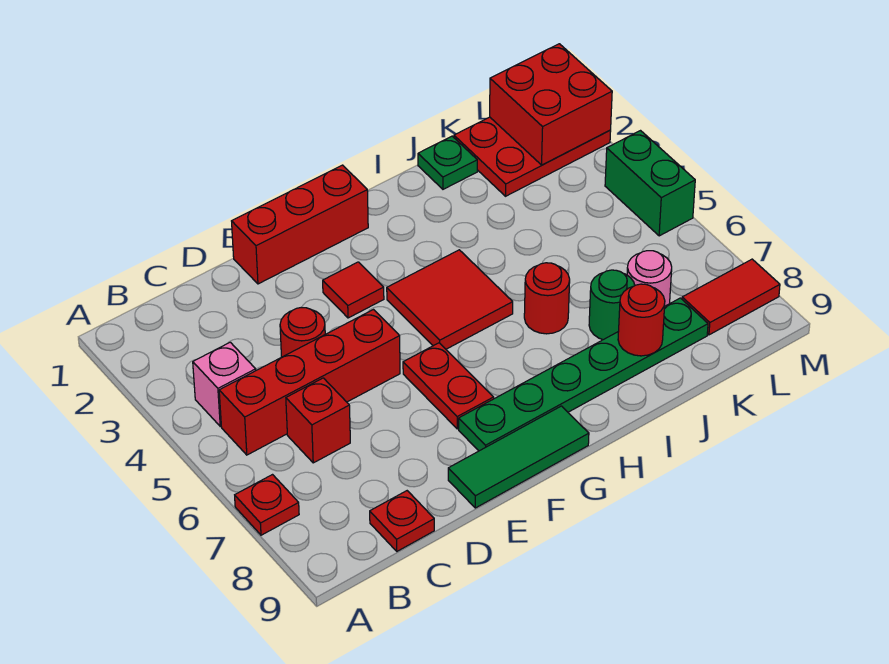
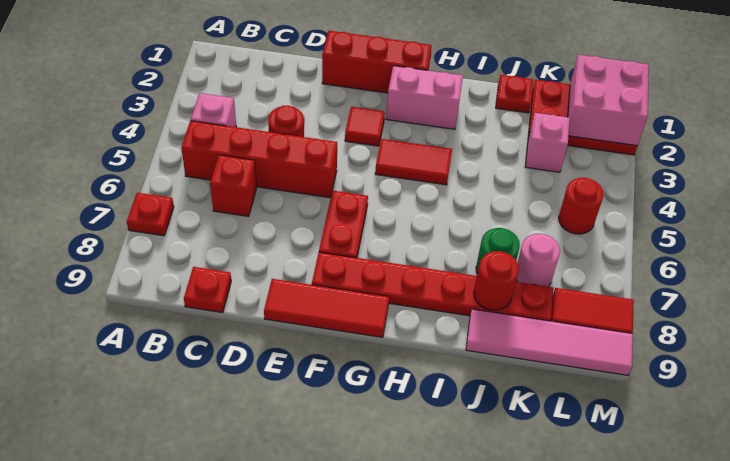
green tile E9:G9 level 1 -> red tile E9:G9 level 1
green plate F8:K8 level 1 -> red plate F8:K8 level 1
none -> pink brick G2:H2 level 1
red tile G4:H5 level 1 -> red tile G4:H4 level 1
red round brick I6 level 1 -> red round brick L5 level 1
green plate J1 level 1 -> red plate J1 level 1
none -> pink tile J9:M9 level 1
none -> pink brick K3 level 1
red brick L1:M2 level 2 -> pink brick L1:M2 level 2
green brick M4:M5 level 1 -> none

